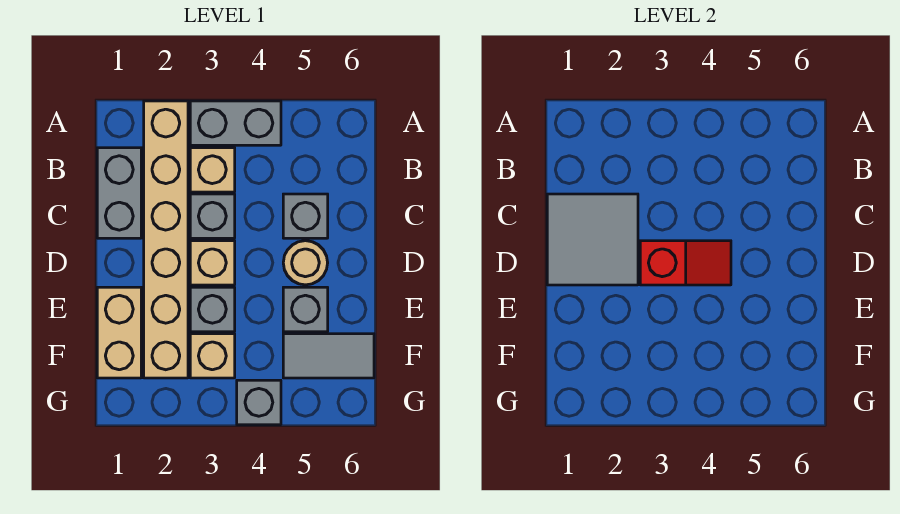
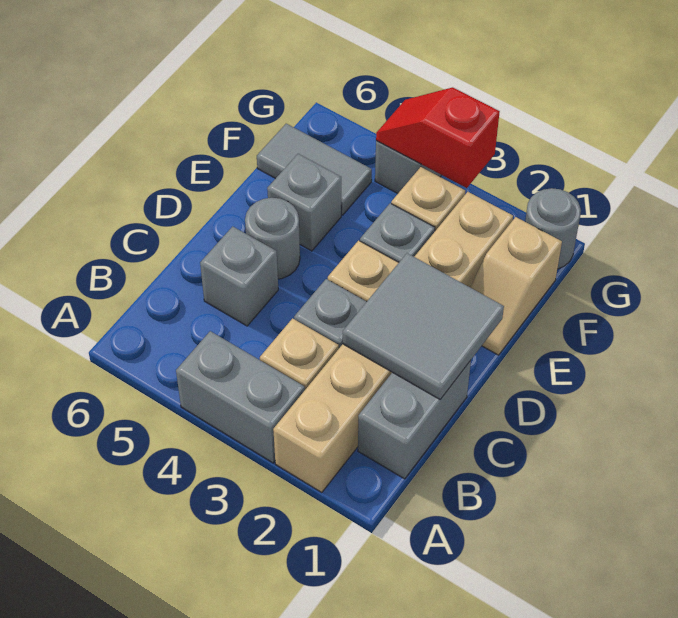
red slope D3:D4 level 2 top 3 -> red slope G3:G4 level 2 top 3
tan round brick D5 level 1 -> grey round brick D5 level 1
tan brick E1:F1 level 1 -> tan slope E1:F1 level 1 top F
none -> grey round brick G1 level 1

